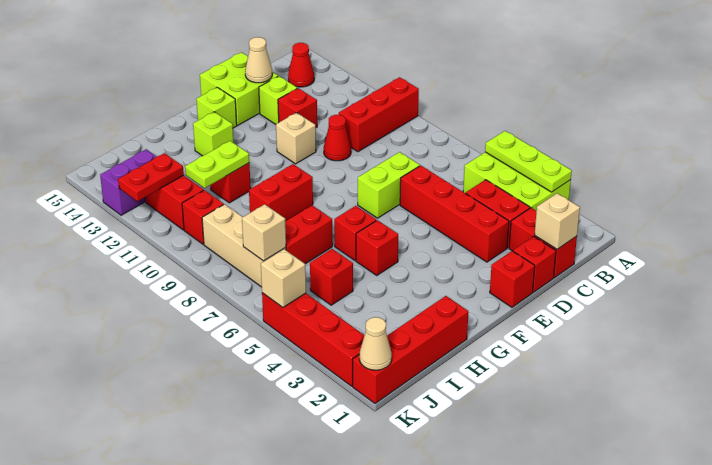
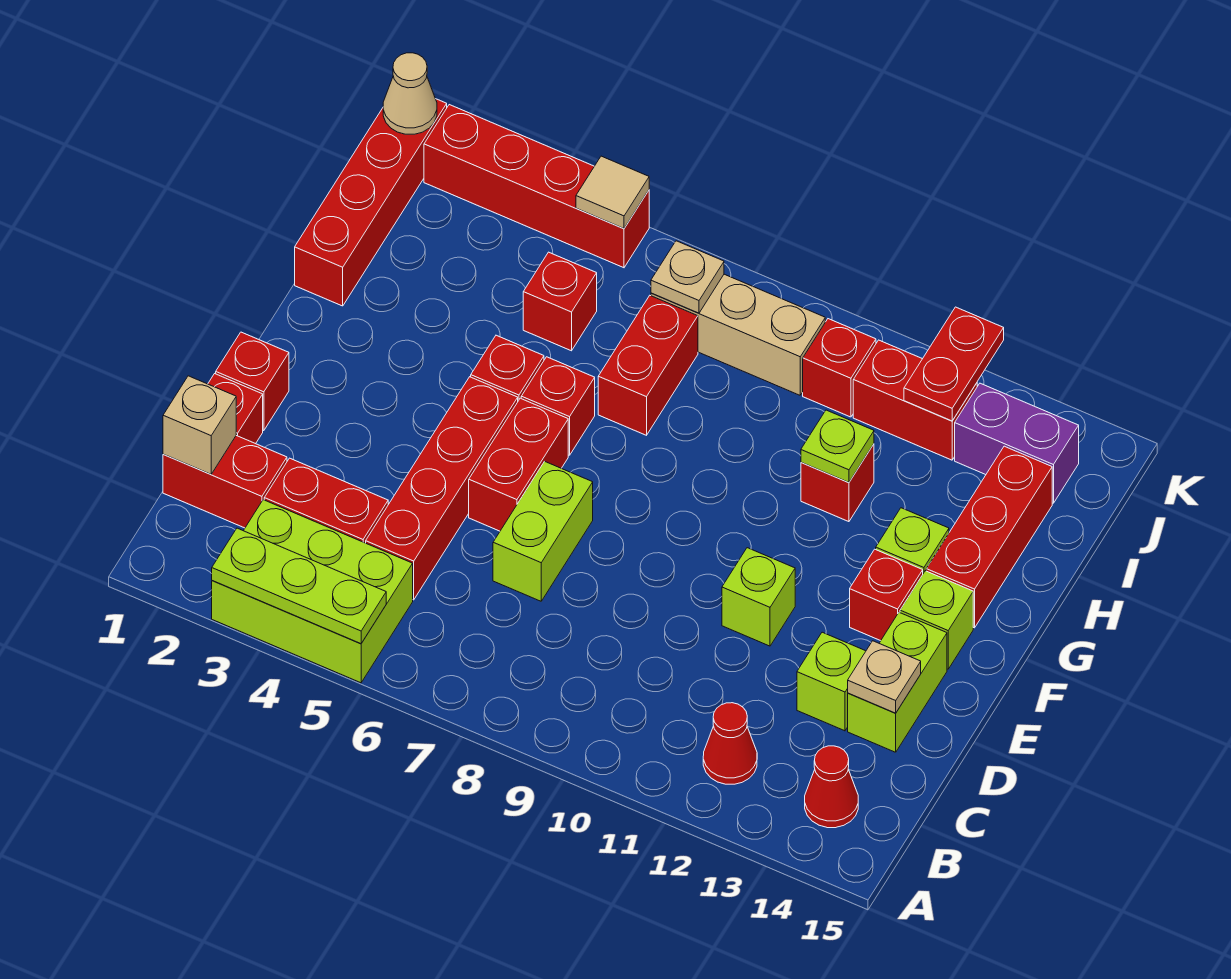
red brick A10:C10 level 1 -> red brick G14:I14 level 1
red brick D3:D6 level 1 -> red brick C5:F5 level 1
red cone D10 level 1 -> red cone B12 level 1
red brick D12 level 1 -> red brick F13 level 1
lime brick D14:E15 level 1 -> lime brick D14:E14 level 1
tan cone D14 level 2 -> tan plate D14 level 2
tan brick E11 level 1 -> lime brick E11 level 1
red brick G9:H9 level 1 -> red brick E6:F6 level 1
lime plate H11:I11 level 2 -> lime plate H11 level 2
tan brick J7 level 2 -> tan plate J7 level 2
purple brick J13:K13 level 1 -> purple brick J13:J14 level 1
tan brick K5 level 2 -> tan tile K5 level 2

